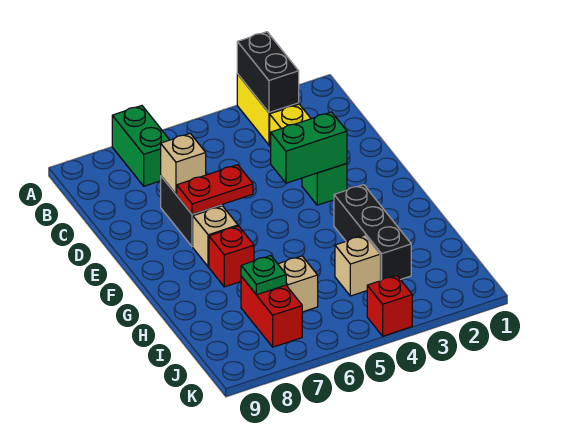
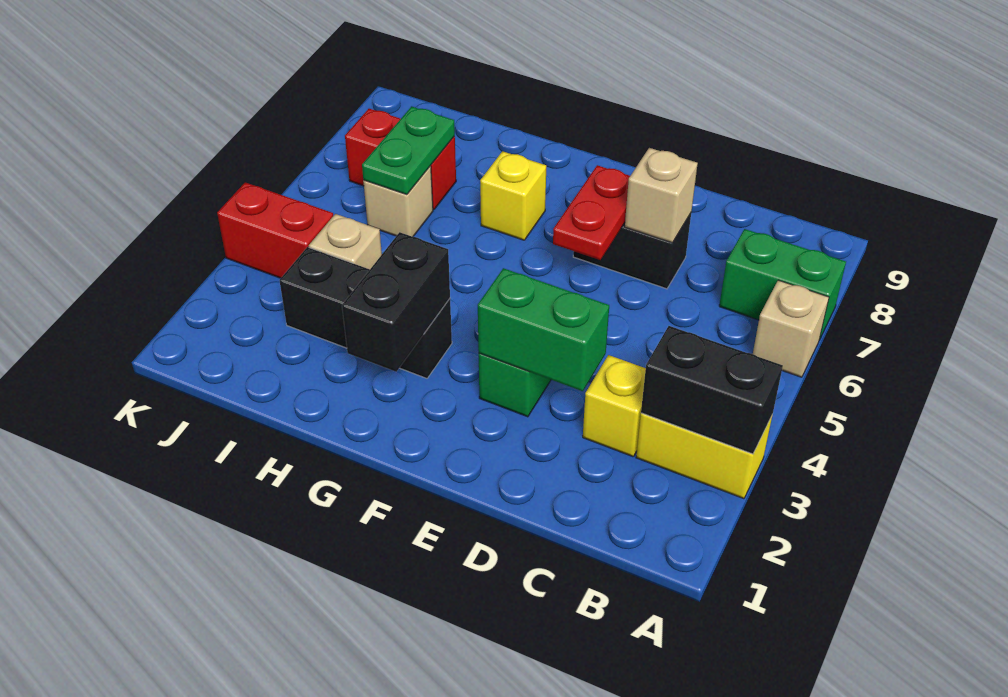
green brick E3:E4 level 2 -> green brick D3:E3 level 2
tan brick F7 level 1 -> tan brick A6 level 1
none -> black brick G2:G3 level 2
red brick G7 level 1 -> yellow brick G7 level 1
green plate I7 level 2 -> green plate I6:I7 level 2
red brick K4 level 1 -> red brick J4:K4 level 1

